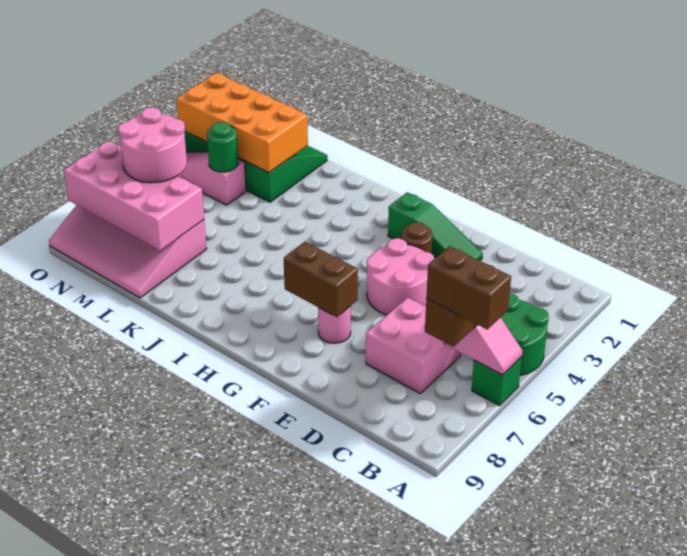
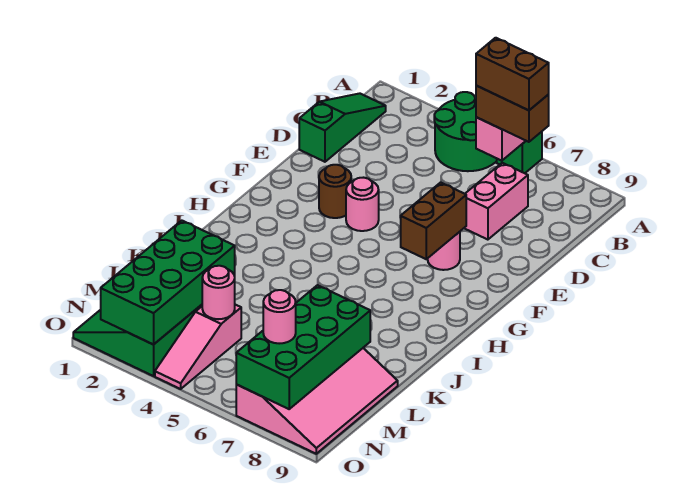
brown brick A7:B7 level 4 -> brown brick B6:B7 level 4
pink brick C6:D7 level 1 -> pink brick C7:D7 level 1
green slope E2:G2 level 1 top G -> green slope B1:D1 level 1 top D
pink round brick E4:F5 level 1 -> pink round brick F4 level 1
orange brick L2:O3 level 2 -> green brick L2:O3 level 2
pink brick L7:O8 level 2 -> green brick L7:O8 level 2
green round brick M4 level 2 -> pink round brick M4 level 2
pink round brick M6:N7 level 3 -> pink round brick N7 level 3

